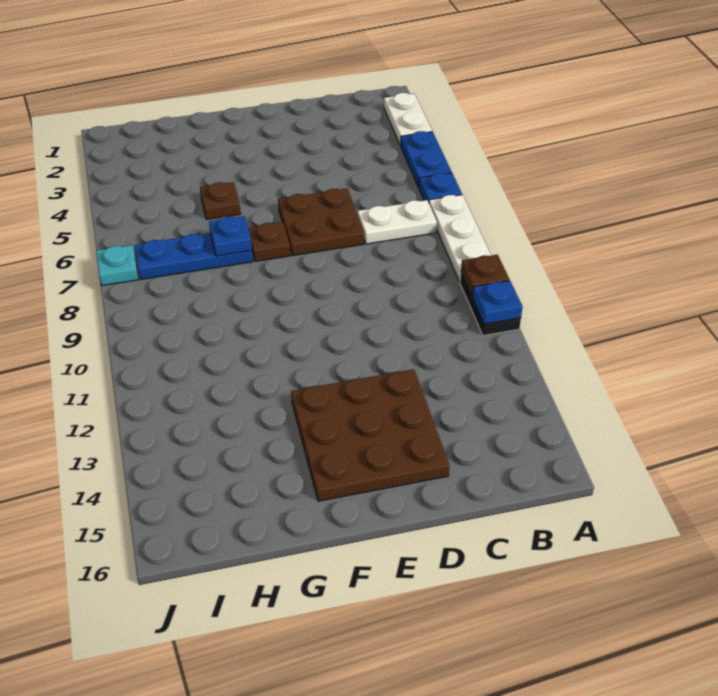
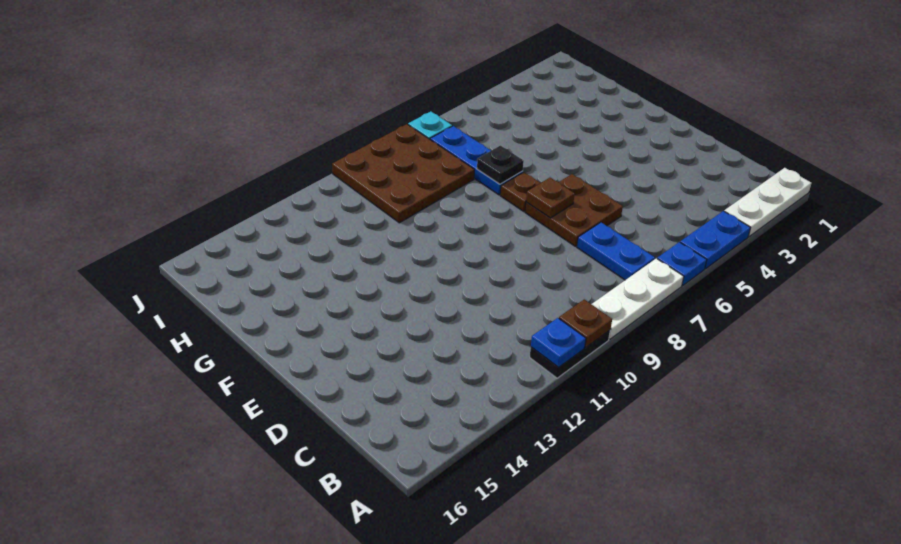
white plate A2:A3 level 1 -> white plate A1:A3 level 1
white plate B7:C7 level 1 -> blue plate B7:C7 level 1
brown plate D13:F15 level 1 -> brown plate H8:J10 level 1
brown plate G5 level 1 -> brown plate E7 level 2
blue plate G7 level 2 -> black plate G7 level 2

